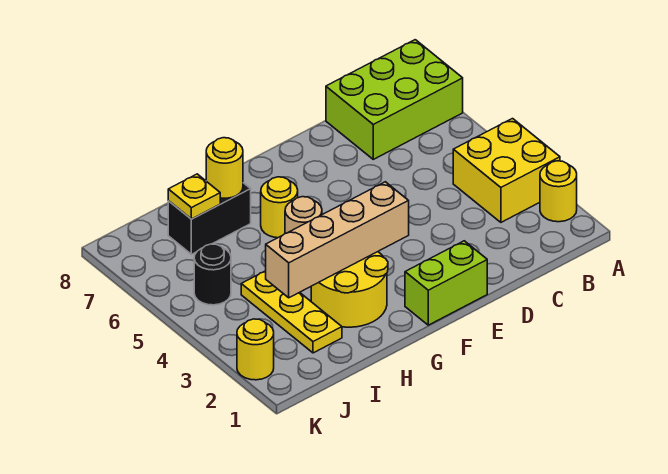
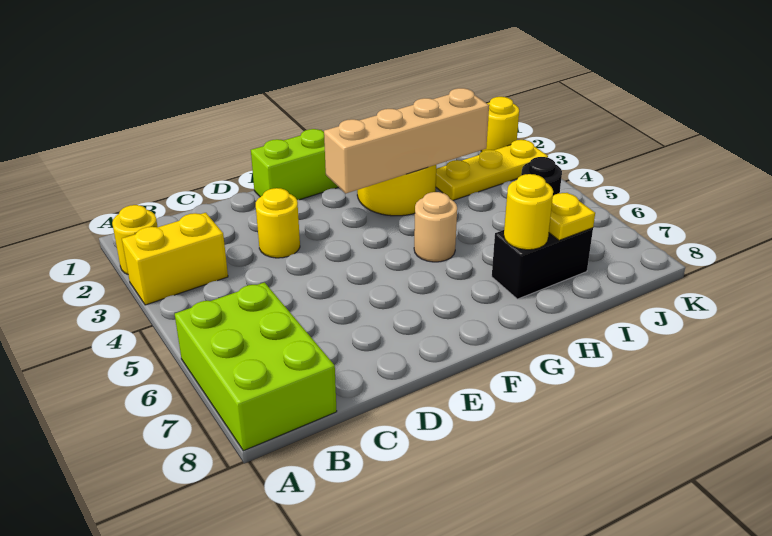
yellow brick A3:B4 level 1 -> yellow brick A3:B3 level 1
lime brick A7:C8 level 1 -> lime brick A6:B8 level 1
yellow round brick G6 level 1 -> yellow round brick D3 level 1
yellow plate I2:I4 level 1 -> yellow plate I3:K3 level 1

